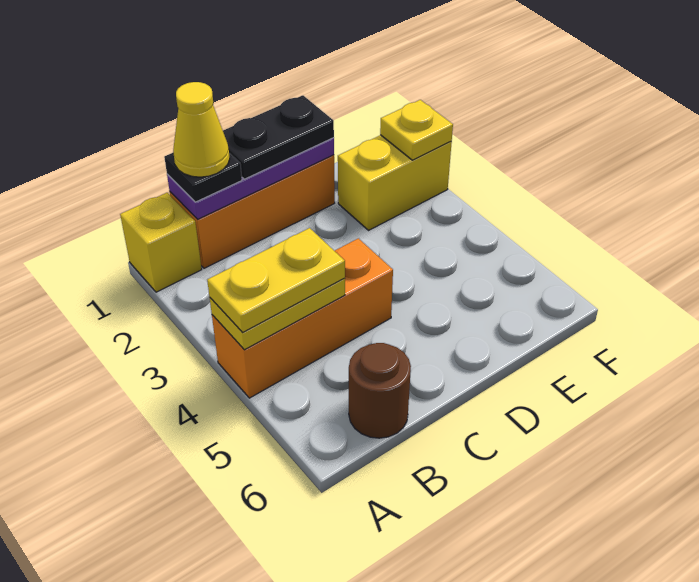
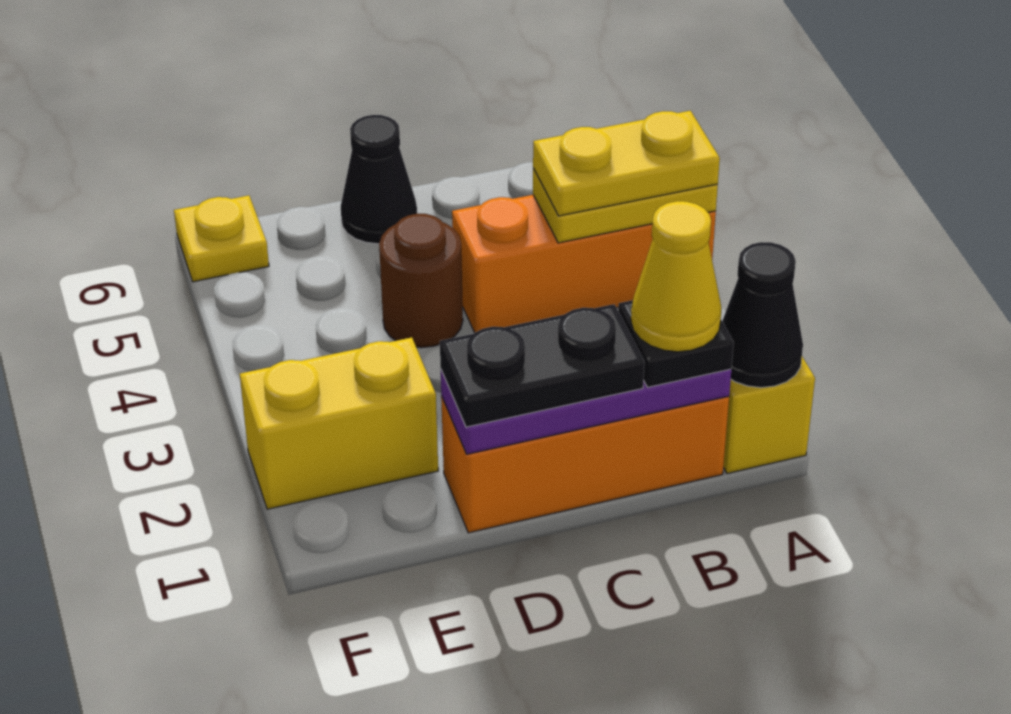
none -> black cone A1 level 2
brown round brick B6 level 1 -> brown round brick D4 level 1
none -> black cone D6 level 1
yellow plate F2 level 2 -> yellow plate F6 level 1

